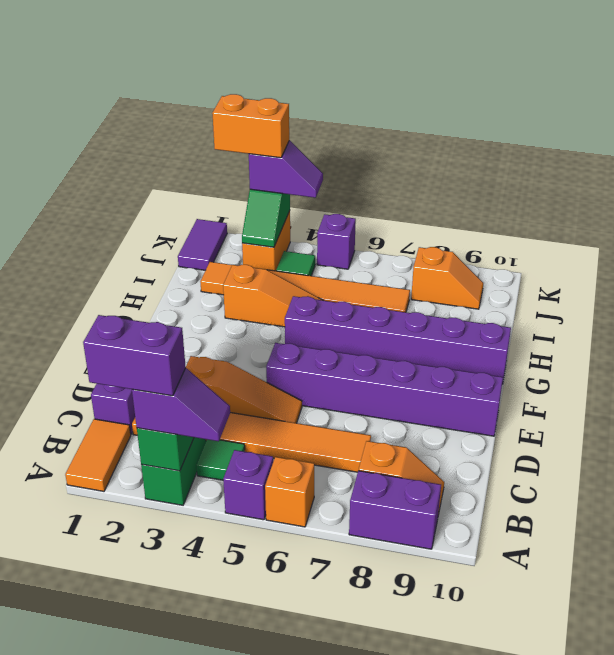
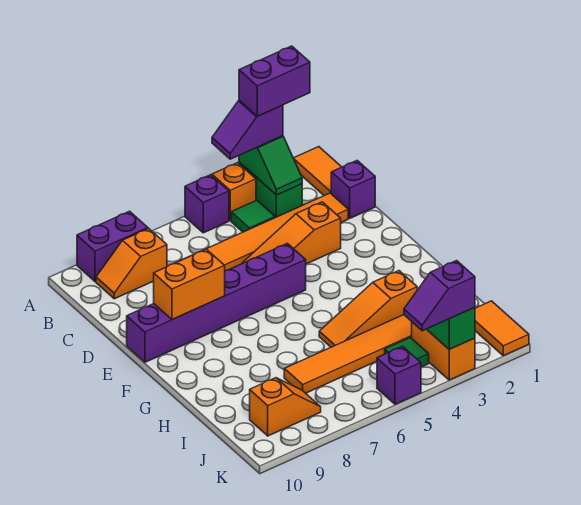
orange brick A6 level 1 -> orange brick A4 level 1
purple brick G5:G10 level 1 -> none
purple tile J1:K1 level 1 -> orange tile J1:K1 level 1
orange slope J8:J9 level 1 top 8 -> orange slope J8:J9 level 1 top 9
orange brick K2:K3 level 4 -> orange brick E8:E9 level 2

